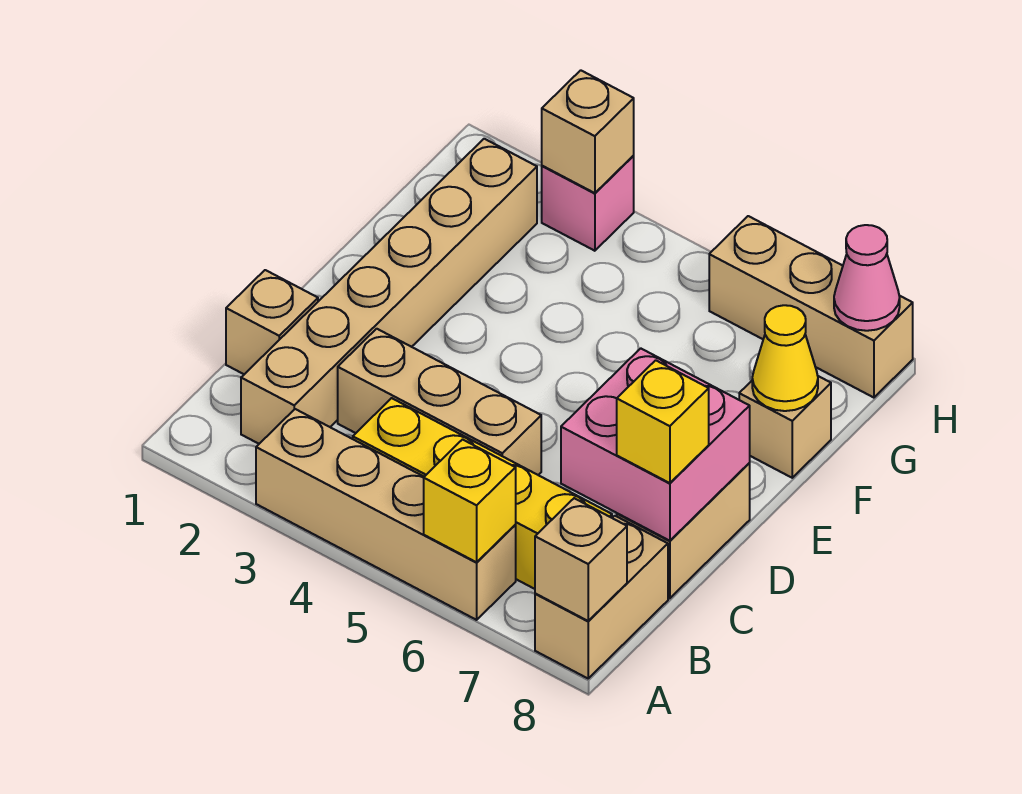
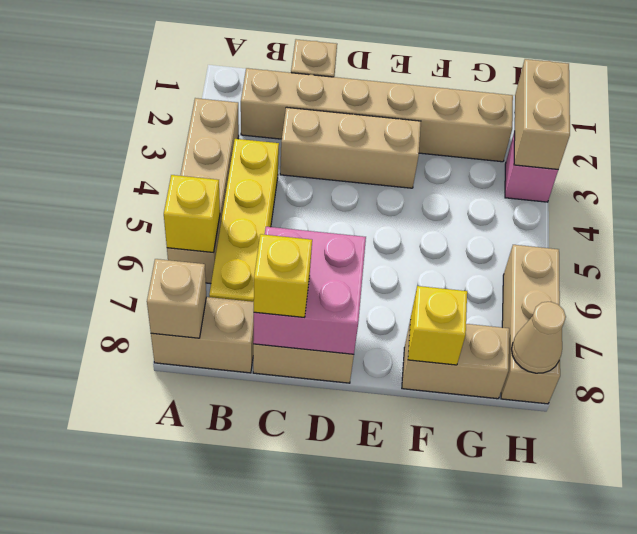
tan brick C3:C5 level 1 -> tan brick C3:E3 level 1
tan brick F8 level 1 -> tan brick F8:G8 level 1
yellow cone F8 level 2 -> yellow brick F8 level 2
tan brick H3 level 2 -> tan brick H2:H3 level 2
pink cone H8 level 2 -> tan cone H8 level 2

